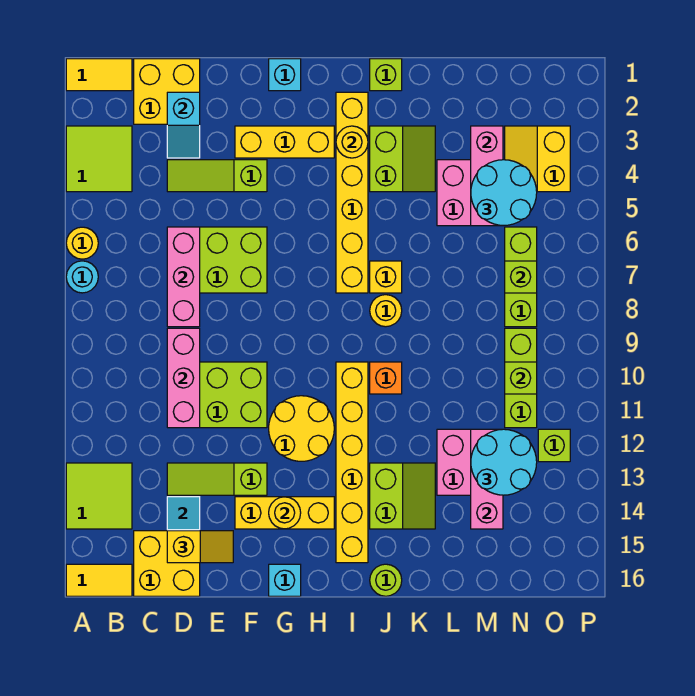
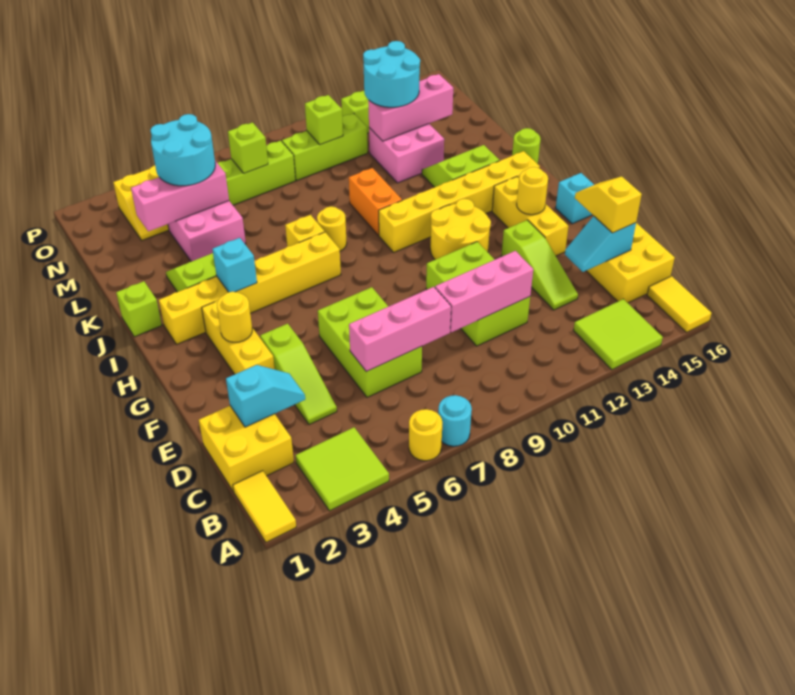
cyan brick G1 level 1 -> cyan brick I4 level 2
yellow round brick I3 level 2 -> yellow round brick G3 level 2
orange brick J10 level 1 -> orange brick J10:K10 level 1

